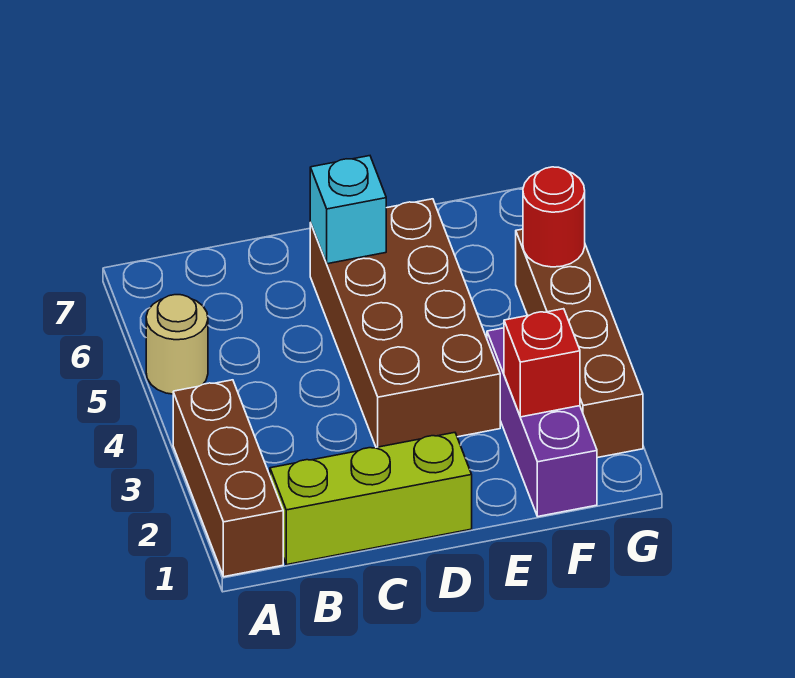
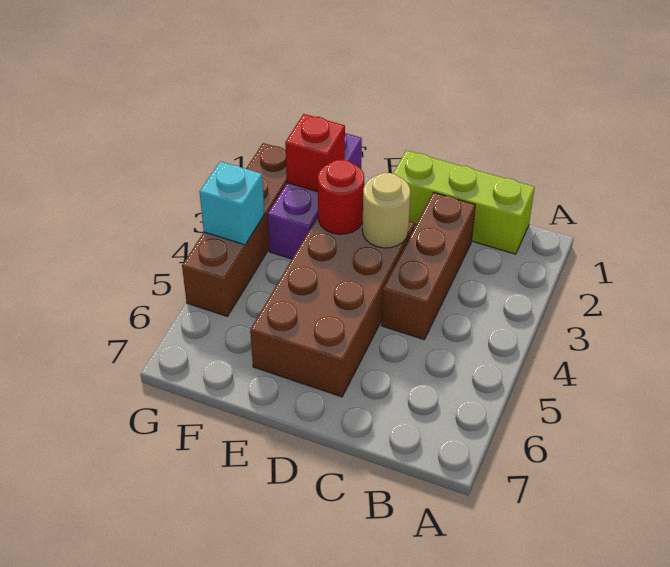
brown brick A1:A3 level 1 -> brown brick C2:C4 level 1
tan round brick A5 level 1 -> tan round brick D3 level 2
cyan brick D6 level 2 -> cyan brick G4 level 2
red round brick G5 level 2 -> red round brick E3 level 2

